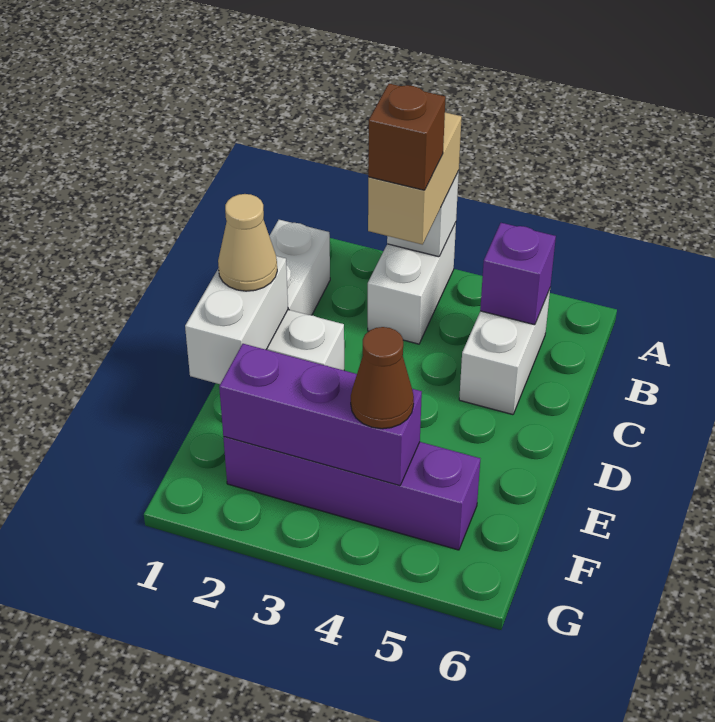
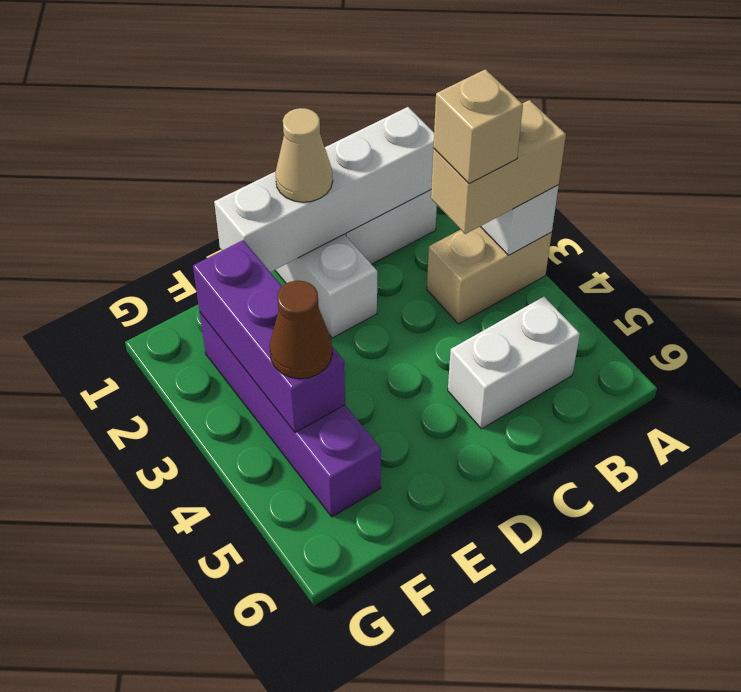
white brick A3:B3 level 1 -> tan brick A3:B3 level 1
brown brick B3 level 4 -> tan brick B3 level 4
purple brick B5 level 2 -> none
white brick D1:E1 level 2 -> white brick B1:E1 level 2

